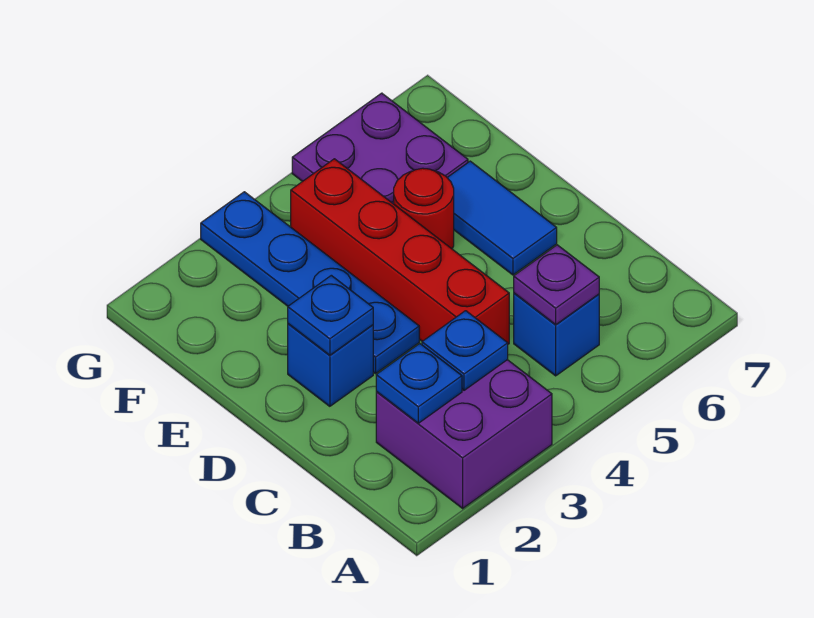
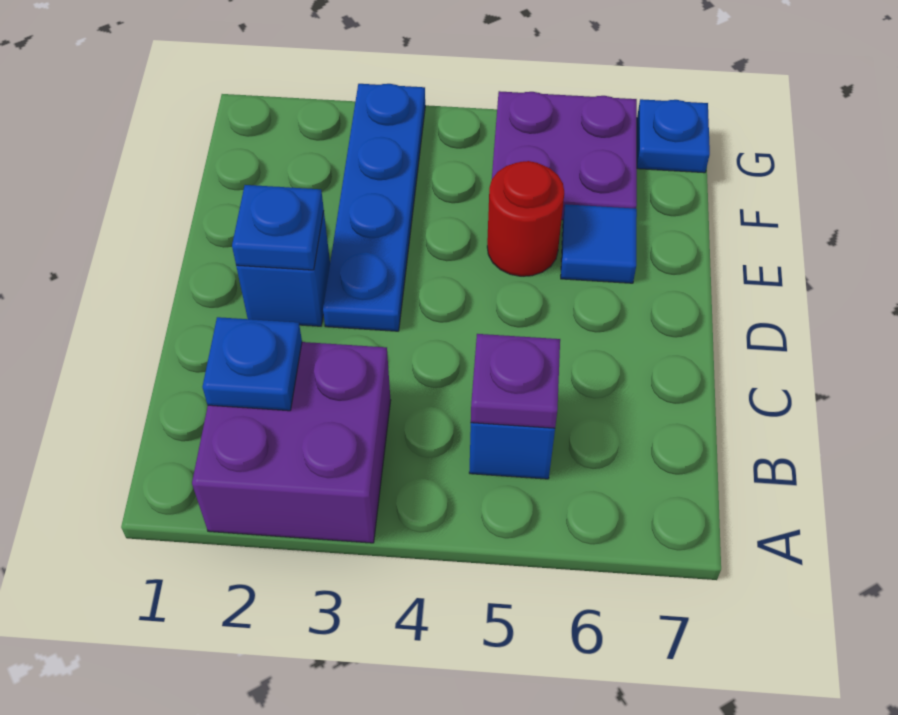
blue plate B3 level 2 -> blue plate G7 level 1
red brick C4:F4 level 1 -> none
blue tile D6:E6 level 1 -> blue tile E6 level 1

